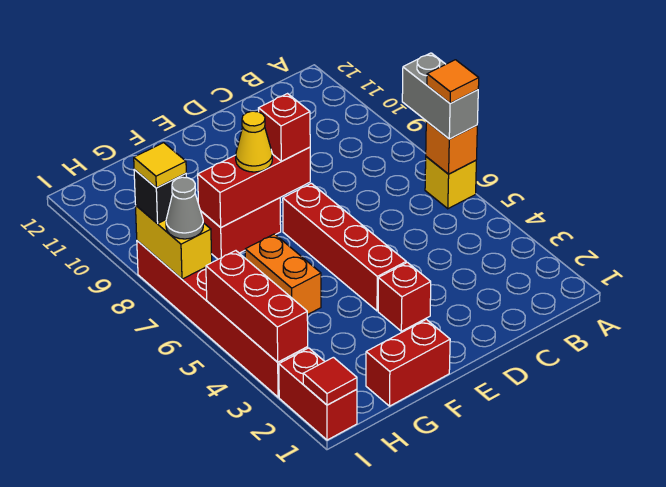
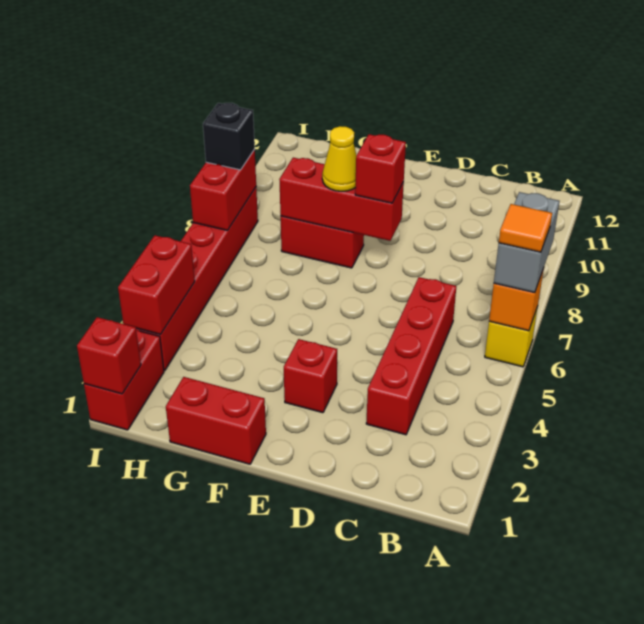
red brick E4:E7 level 1 -> red brick C3:C6 level 1
orange brick G5:G6 level 1 -> none
red tile I1 level 2 -> red brick I1 level 2
red brick I3:I5 level 2 -> red brick I3:I4 level 2
yellow brick I7:I8 level 2 -> red brick I7:I8 level 2
grey cone I7 level 3 -> none
yellow tile I8 level 4 -> none

